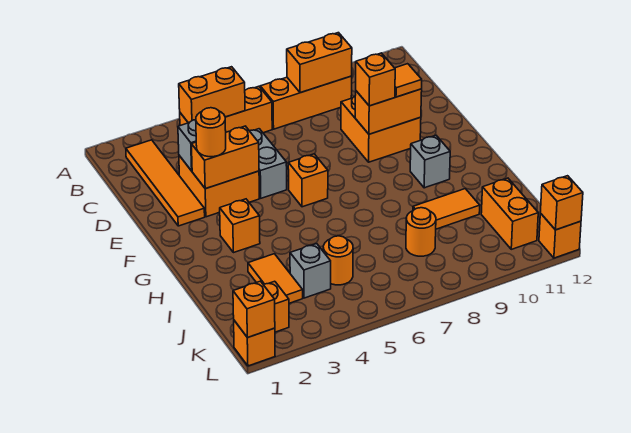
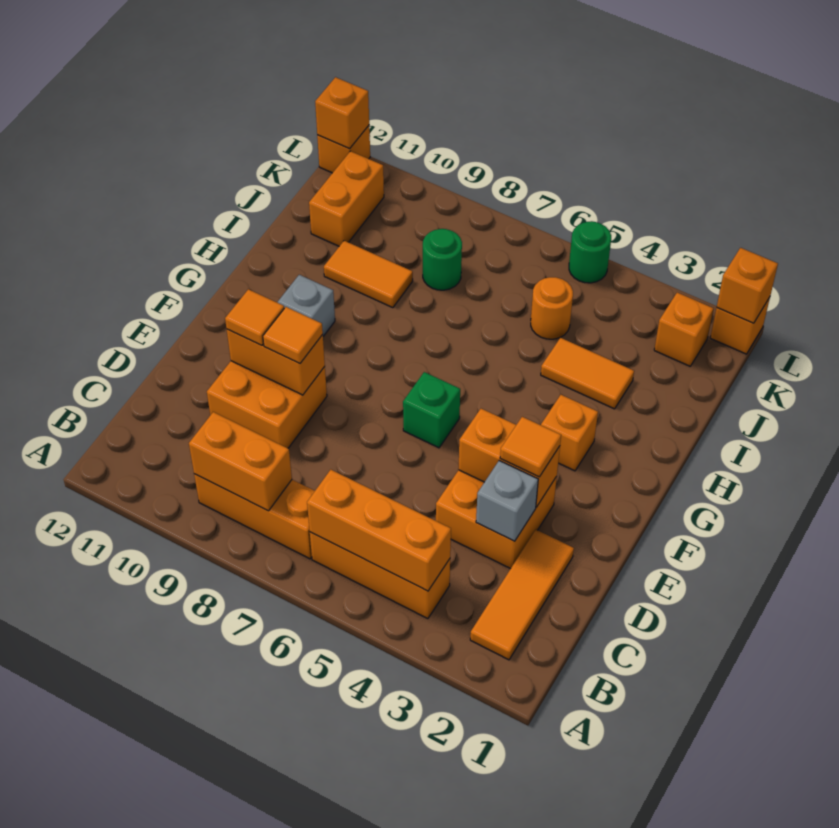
orange tile B2:E2 level 1 -> orange tile B2:D2 level 1
orange brick B4:B5 level 2 -> orange brick B4:B6 level 2
grey brick D5:E5 level 1 -> none
orange round brick E3 level 3 -> orange tile E3 level 3
orange brick E9 level 3 -> orange tile E9 level 3
orange brick F6 level 1 -> green brick F6 level 1
orange tile I3:J3 level 1 -> orange tile I3:I4 level 1
grey brick J4 level 1 -> none
orange round brick J8 level 1 -> green round brick J8 level 1
none -> green round brick L5 level 1

